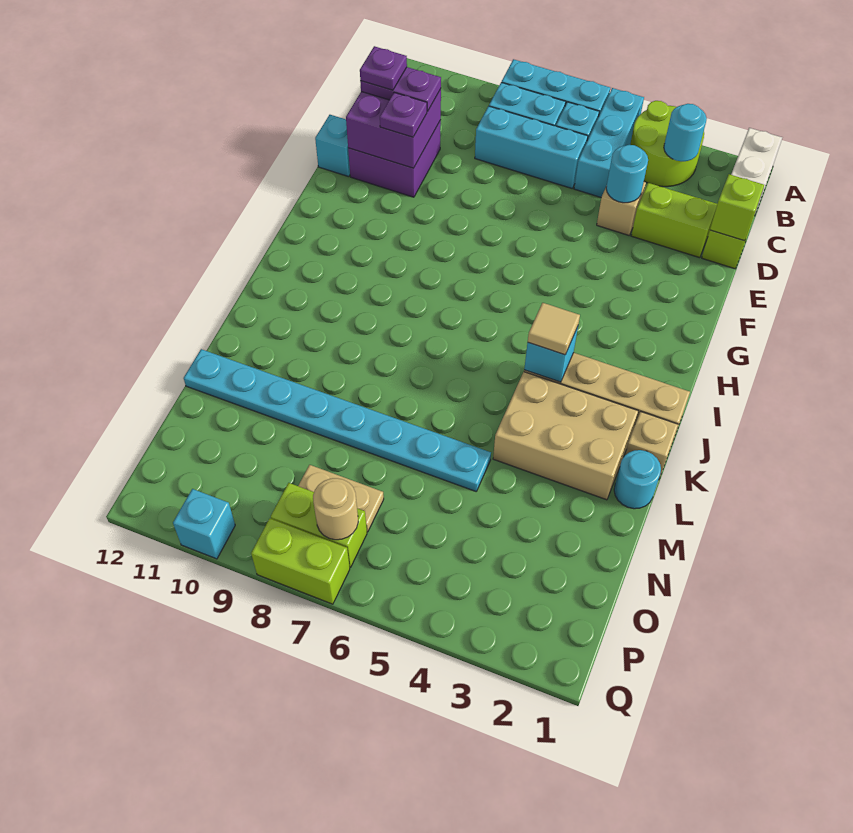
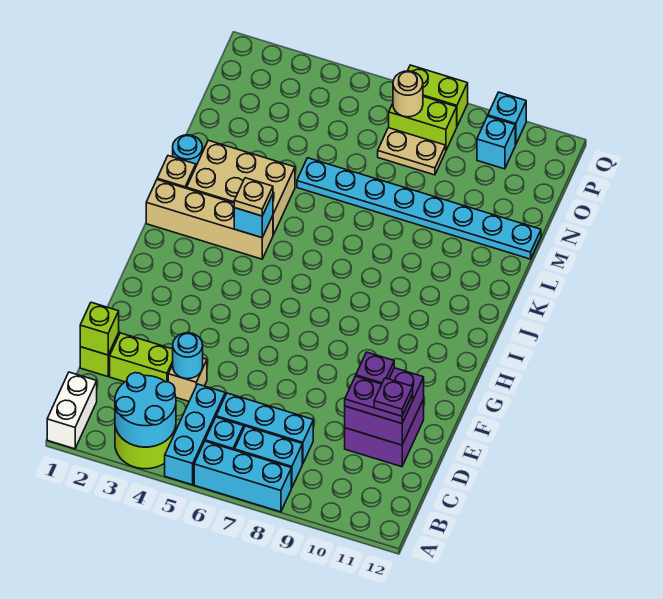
cyan round brick B3 level 2 -> cyan round brick A3:B4 level 2
cyan brick E12 level 1 -> cyan brick P10 level 1
tan tile J4 level 3 -> tan plate J4 level 3

